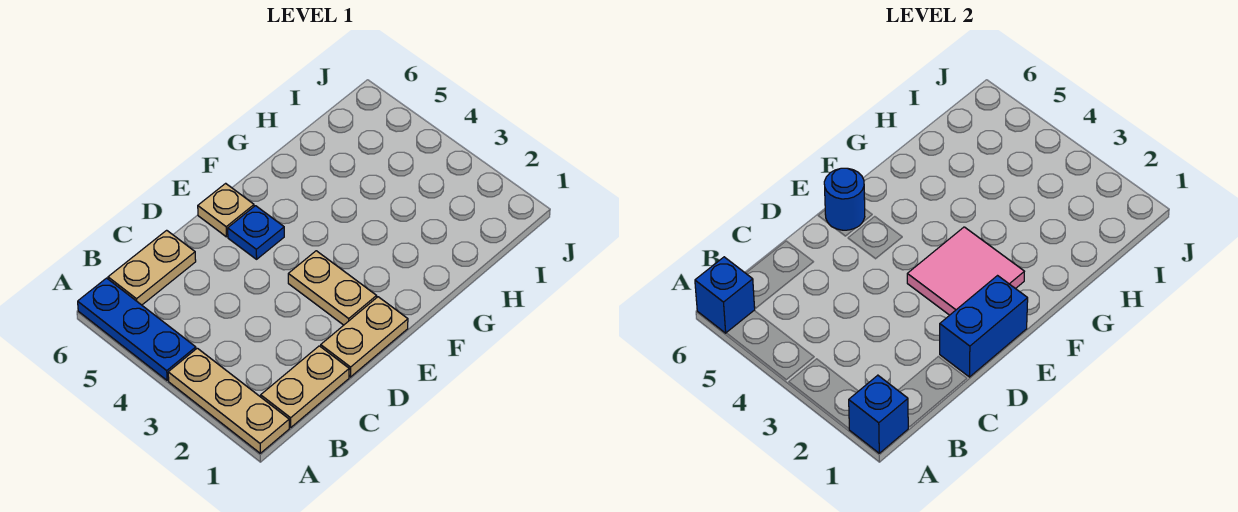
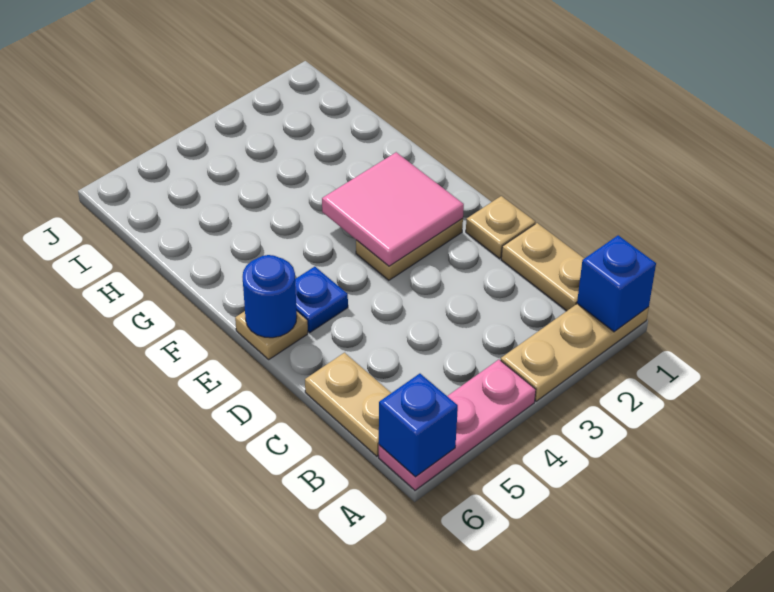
blue plate A4:A6 level 1 -> pink plate A4:A6 level 1
tan plate D1:E1 level 1 -> tan plate D1 level 1
blue brick D1:E1 level 2 -> none

